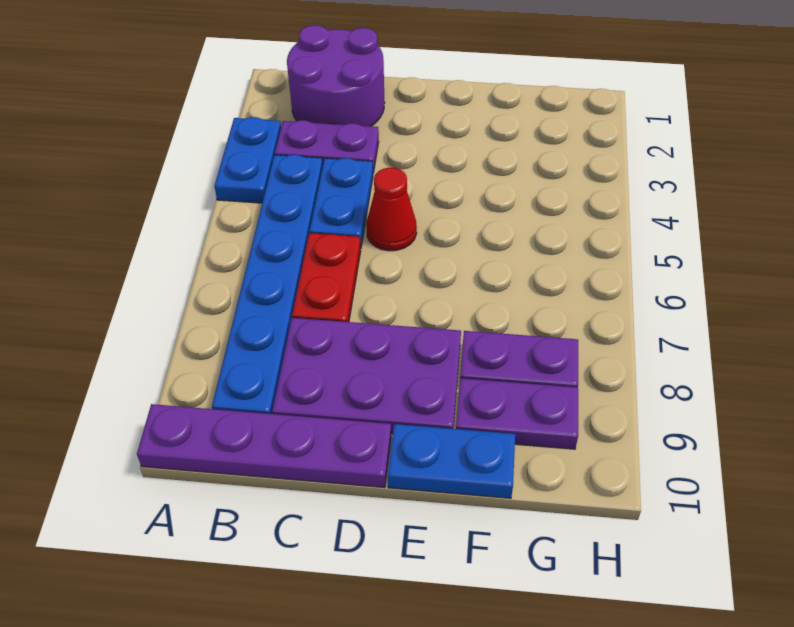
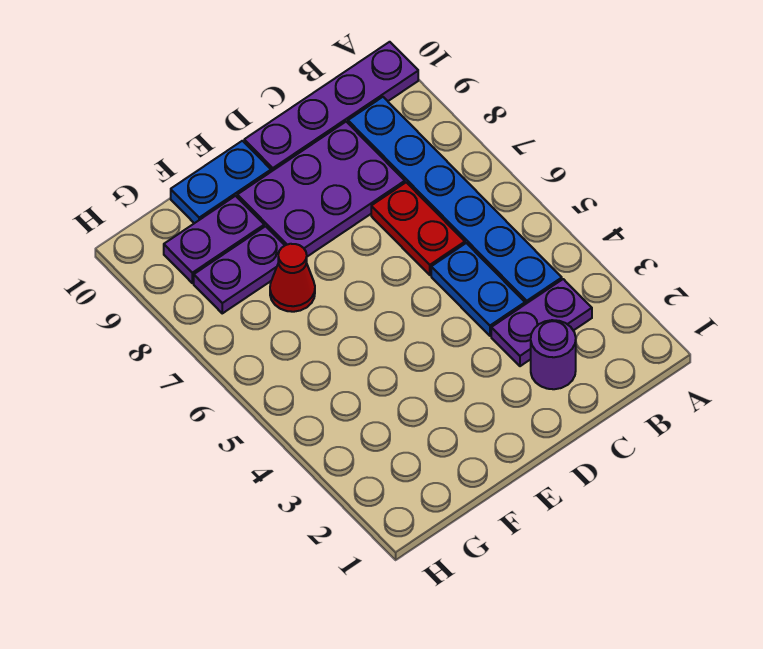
blue plate A3:A4 level 1 -> none
purple round brick B1:C2 level 1 -> purple round brick C2 level 1
red cone D5 level 1 -> red cone F7 level 1

